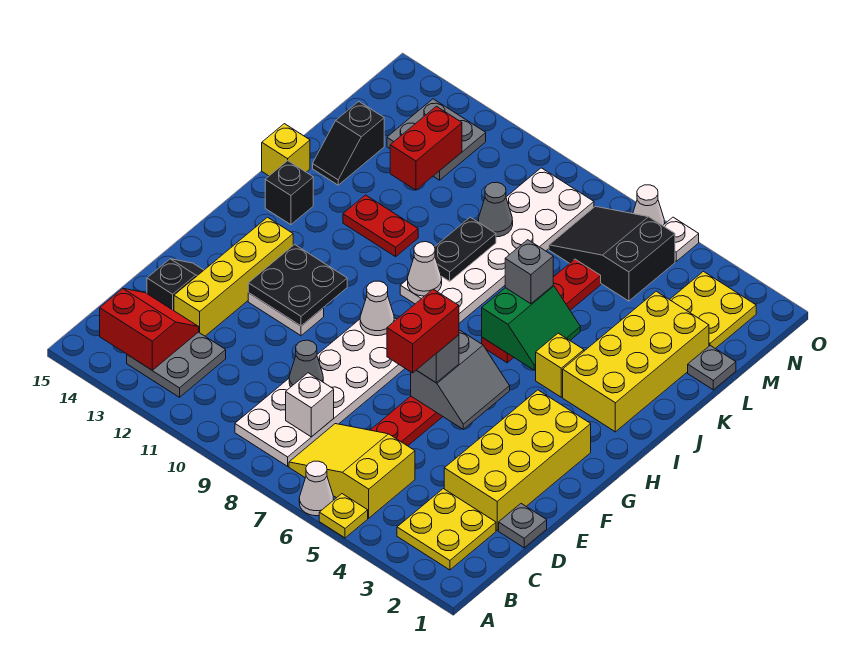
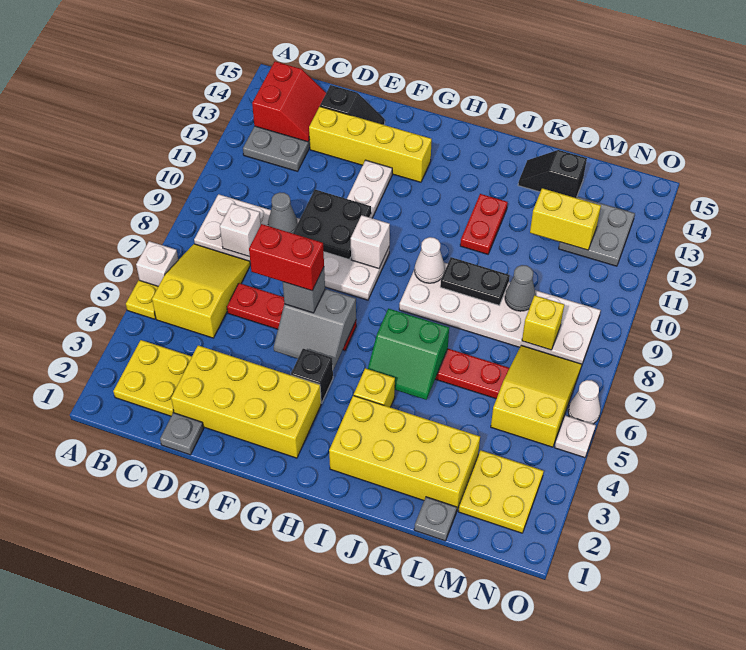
white cone A6 level 1 -> white brick A6 level 1
black plate F11:G12 level 2 -> black plate E9:F10 level 2
white cone G9 level 2 -> white brick G9 level 2
black brick I14 level 1 -> black brick G4 level 1
grey brick J6 level 3 -> none
yellow brick J15 level 1 -> yellow brick M8 level 2
red brick L12:M12 level 2 -> yellow brick L12:M12 level 2
black slope M5:N7 level 1 top 5 -> yellow slope M5:N7 level 1 top 5

